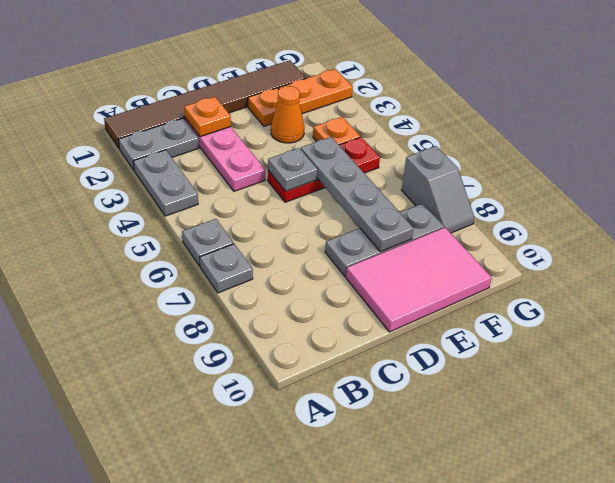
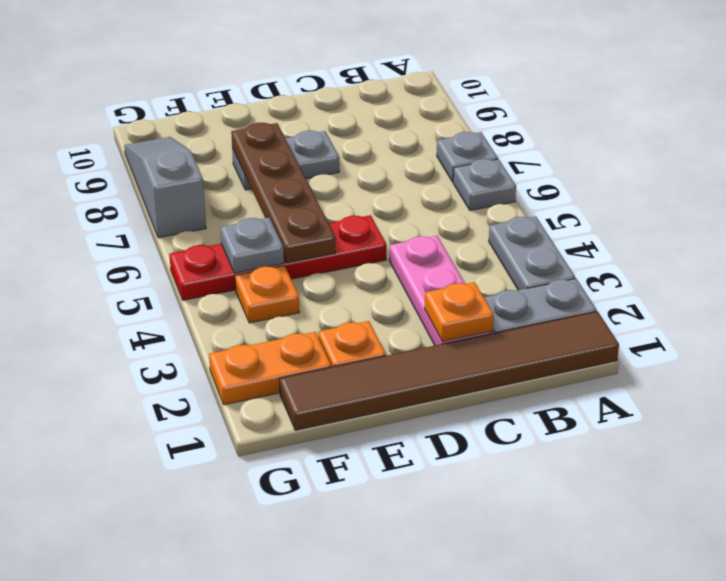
red plate D5:F5 level 1 -> red plate D5:G5 level 1
grey plate D5 level 2 -> grey plate F5 level 2
grey plate D8:F8 level 1 -> grey plate D8:E8 level 1
pink tile D9:F10 level 1 -> none
orange cone E3 level 1 -> none
grey plate E5:E8 level 2 -> brown plate E5:E8 level 2
grey slope G7:G8 level 1 top 7 -> grey slope G7:G9 level 1 top 7

